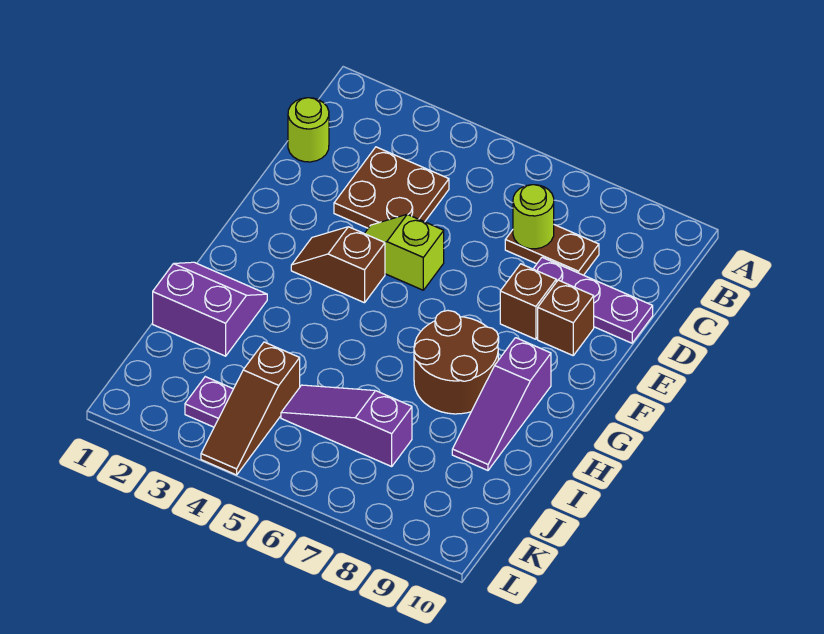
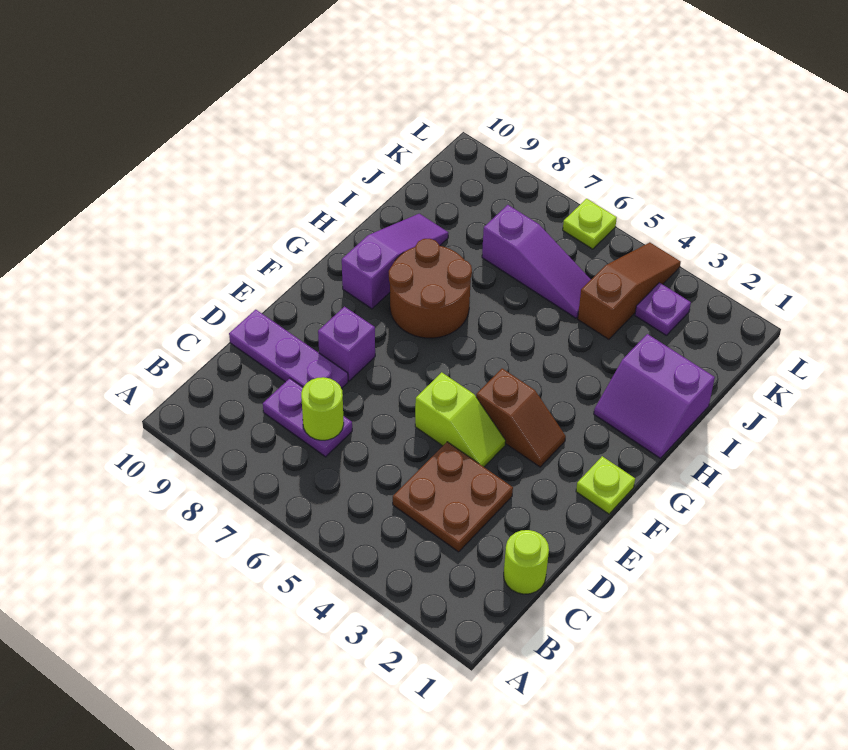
brown plate C7:C8 level 1 -> purple plate C7:C8 level 1
brown brick E8 level 1 -> purple brick E8 level 1
brown brick E9 level 1 -> none
none -> lime plate F1 level 1
none -> lime plate L6 level 1

